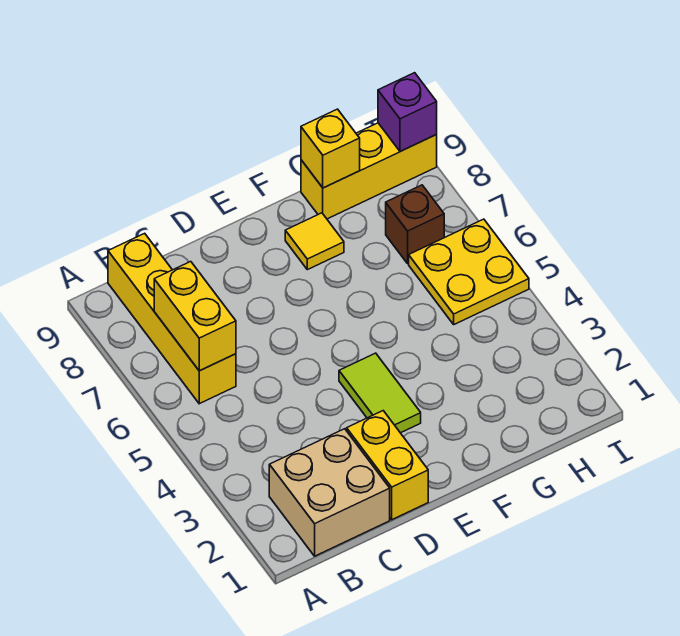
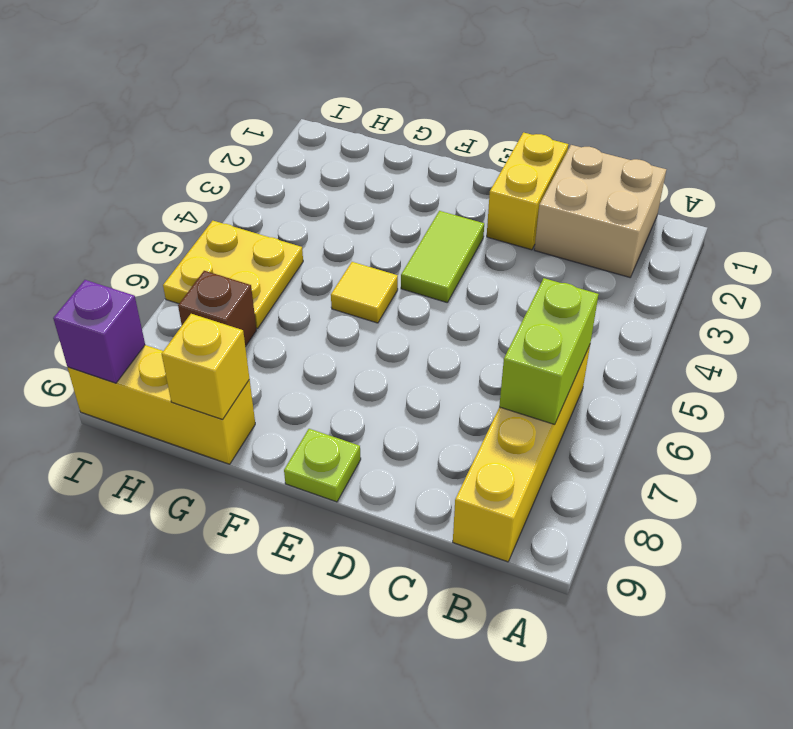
yellow brick B6:B7 level 2 -> lime brick B6:B7 level 2
none -> lime plate E9 level 1
yellow tile F8 level 1 -> yellow tile F5 level 1

